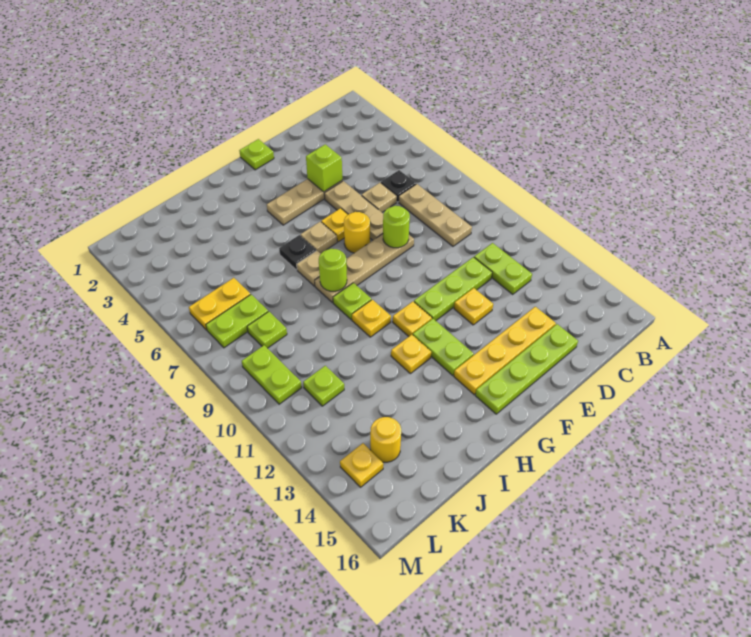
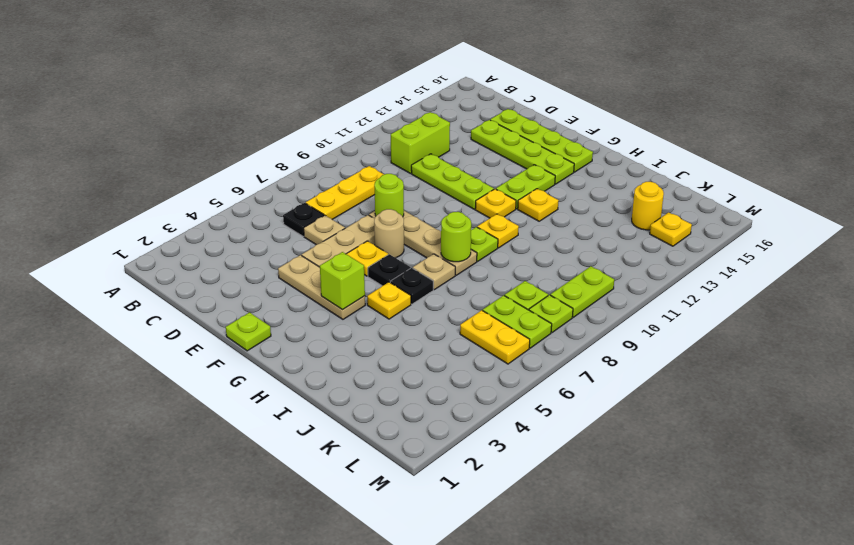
tan plate C7:C9 level 1 -> yellow plate C7:C9 level 1
lime plate C11:C12 level 1 -> lime brick C11:C12 level 1
yellow plate D14:G14 level 1 -> lime plate D14:G14 level 1
lime brick E4 level 2 -> lime brick G4 level 2
yellow plate E12 level 1 -> yellow plate H5 level 1
yellow round brick F7 level 1 -> tan round brick F7 level 1
tan plate G6 level 1 -> black plate G6 level 1
lime plate K11 level 1 -> lime plate L8 level 1

